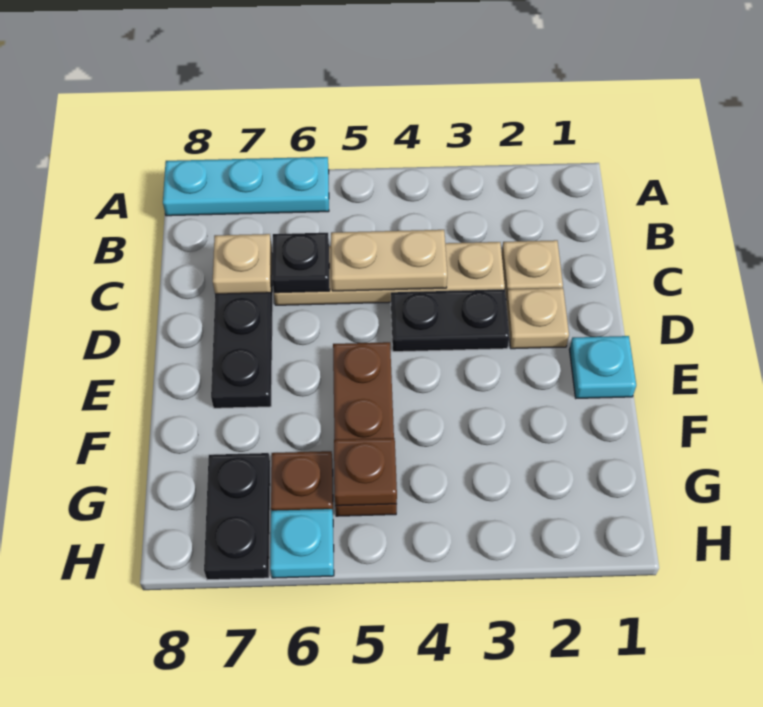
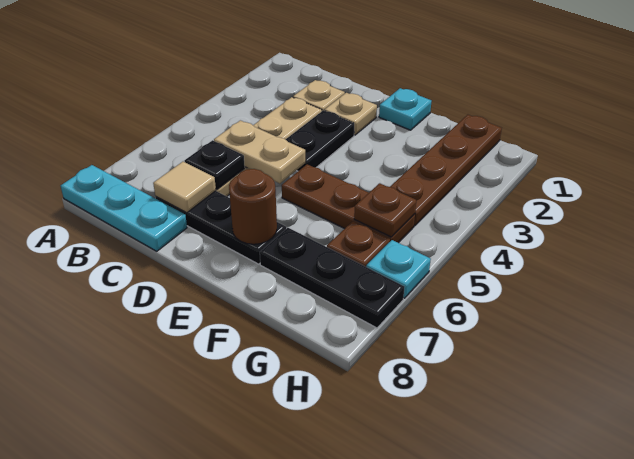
cyan plate A6:A8 level 1 -> cyan plate A8:C8 level 1
tan plate C4:C5 level 2 -> tan plate C5:D5 level 2
tan plate C7 level 2 -> tan tile C7 level 2
none -> brown round brick E7 level 2
none -> brown plate G1:G4 level 1
black plate G7:H7 level 1 -> black plate F7:H7 level 1

